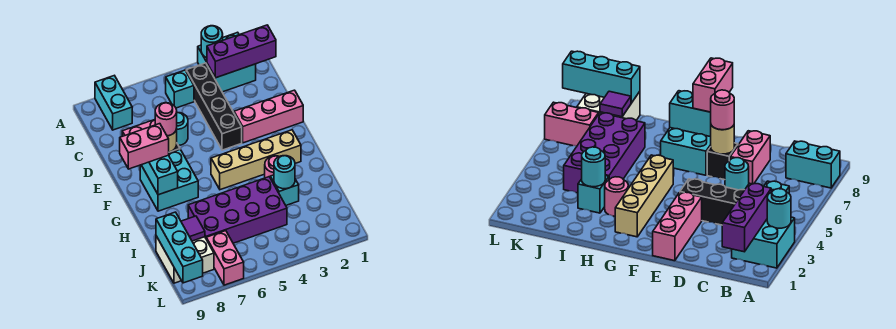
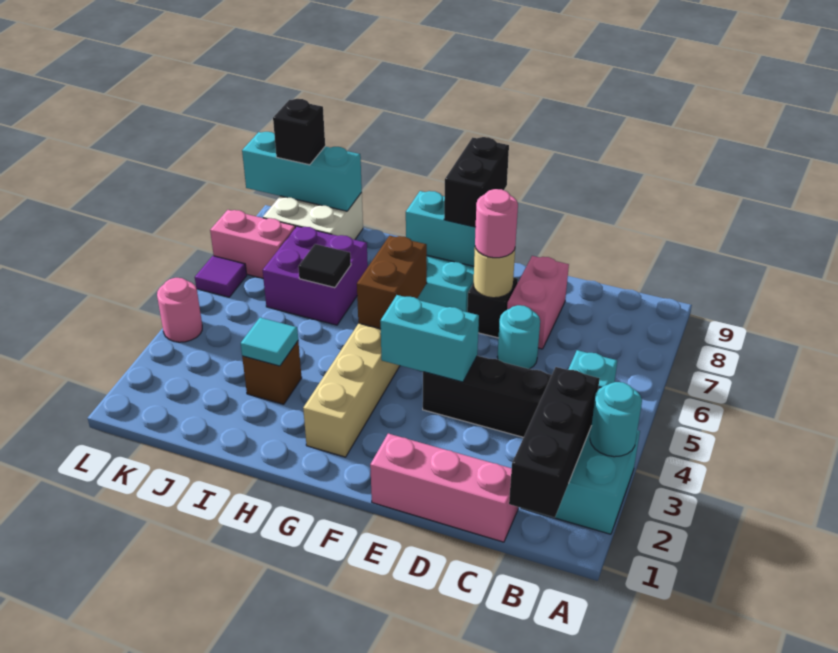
cyan brick A8:B8 level 1 -> cyan brick E4:F4 level 2
purple brick B1:B3 level 2 -> black brick B1:B3 level 2
pink brick E1:E3 level 1 -> pink brick C1:E1 level 1
pink brick F8:F9 level 3 -> black brick F8:F9 level 3
none -> brown brick G5:G6 level 2
pink round brick H3 level 1 -> pink round brick L4 level 1
cyan brick I3 level 1 -> brown brick I3 level 1
cyan round brick I3 level 2 -> cyan tile I3 level 2
purple brick I4:J7 level 1 -> purple brick I6:J7 level 1
none -> black tile I6 level 2
purple tile J8 level 2 -> purple tile L6 level 1
none -> black brick K9 level 3

